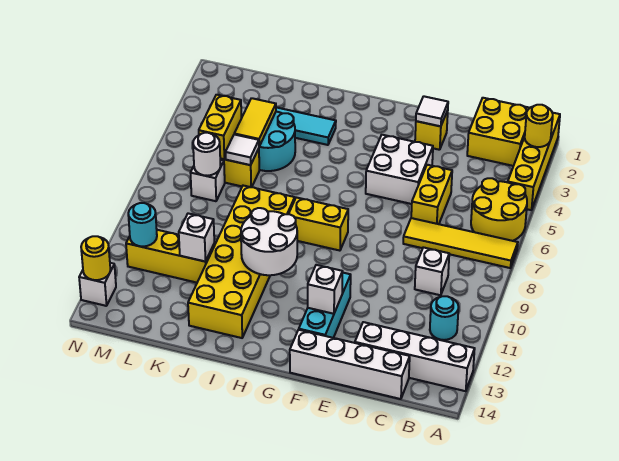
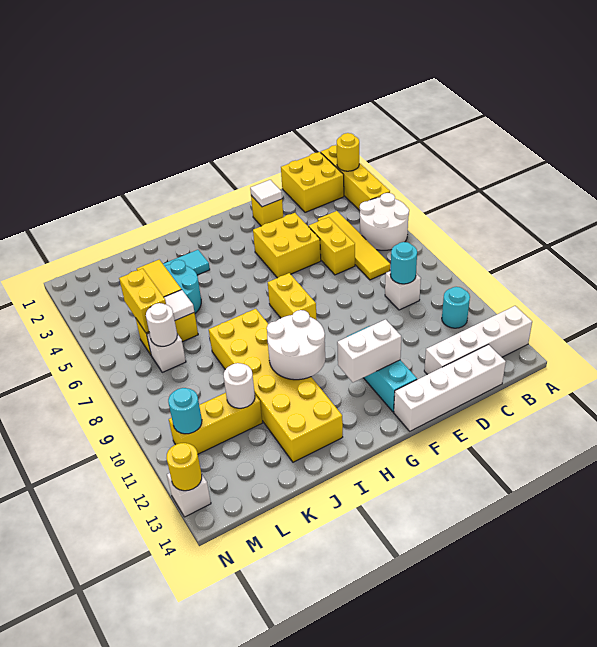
yellow round brick A5:B6 level 1 -> white round brick A5:B6 level 1
yellow tile A7:D7 level 1 -> yellow tile C4:C7 level 1
none -> cyan round brick C9 level 2
white brick E4:F5 level 1 -> yellow brick E4:F5 level 1
white brick F12 level 2 -> white brick F12:G12 level 2
yellow brick G8:H8 level 1 -> yellow brick G7:G8 level 1
white brick K11 level 2 -> white round brick K11 level 2

